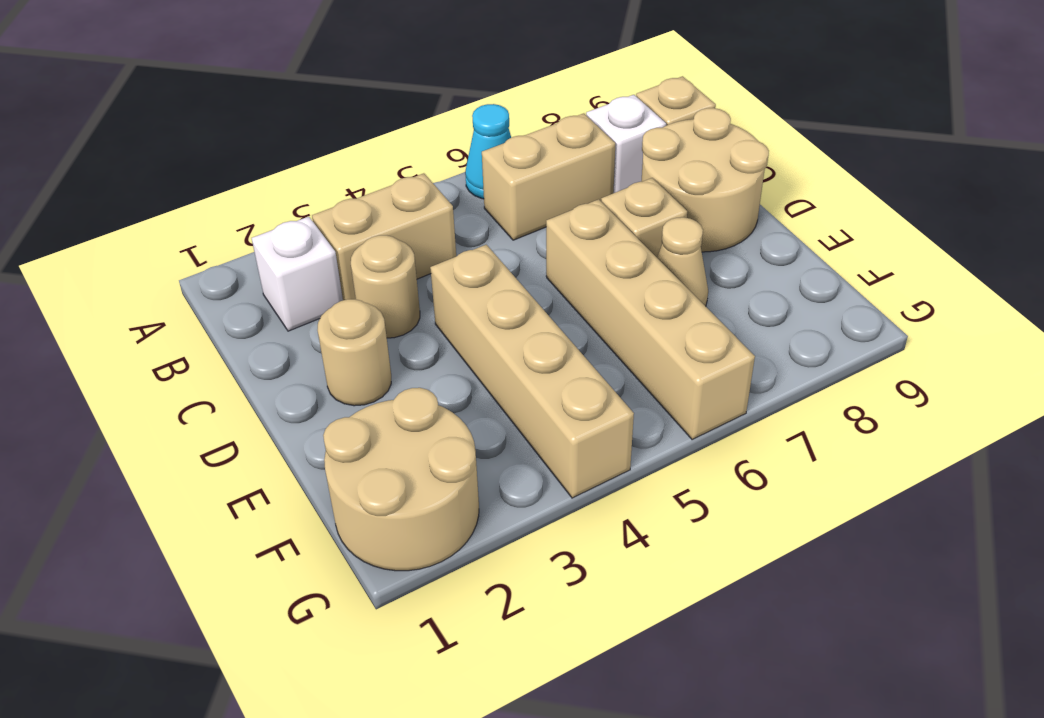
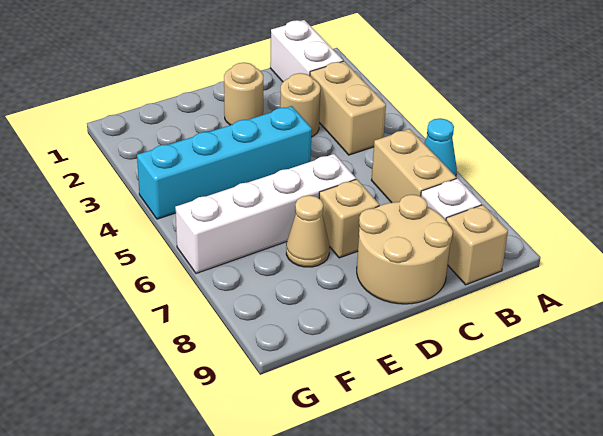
white brick B2 level 1 -> white brick B1:B2 level 1
tan brick D4:G4 level 1 -> cyan brick D4:G4 level 1
tan brick D6:G6 level 1 -> white brick D6:G6 level 1
tan round brick F1:G2 level 1 -> none

